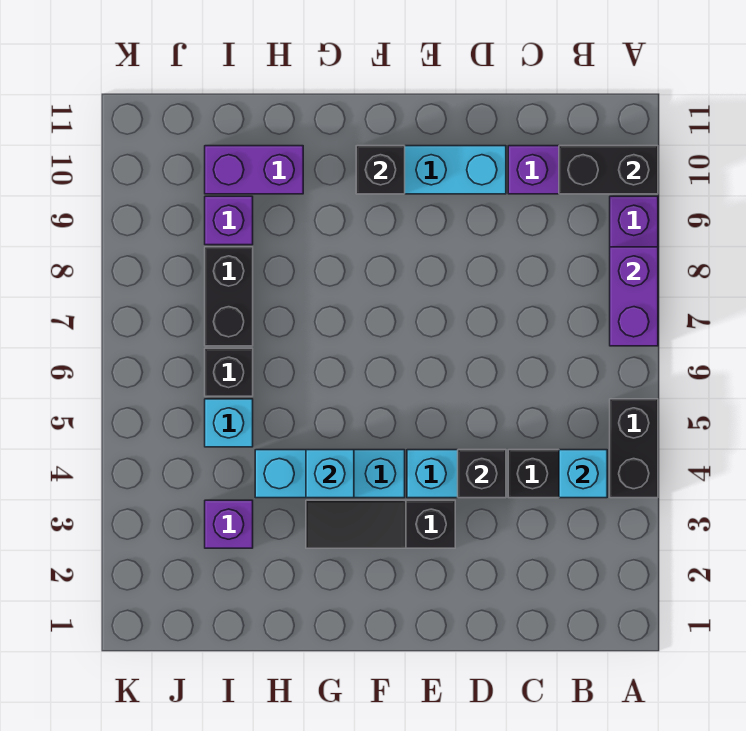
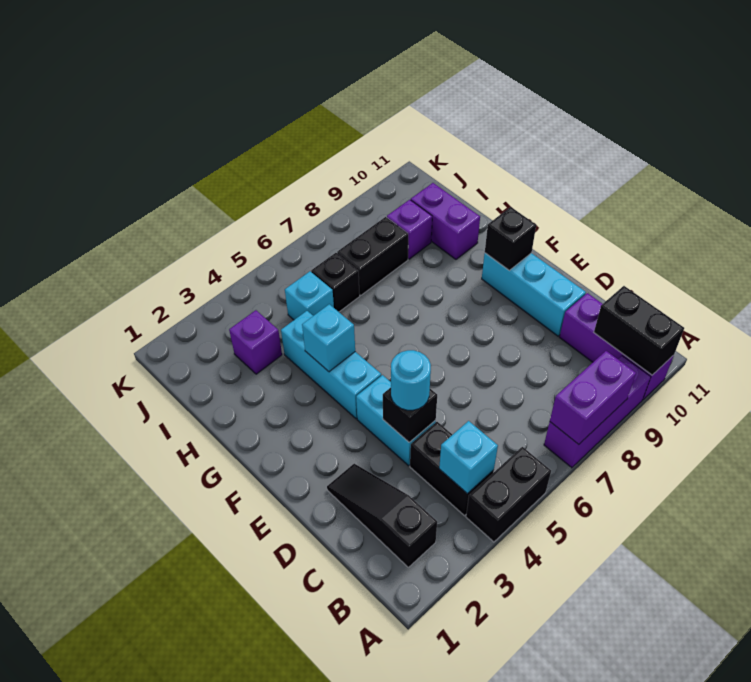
none -> cyan round brick D4 level 3
black slope E3:G3 level 1 top E -> black slope B2:D2 level 1 top B

